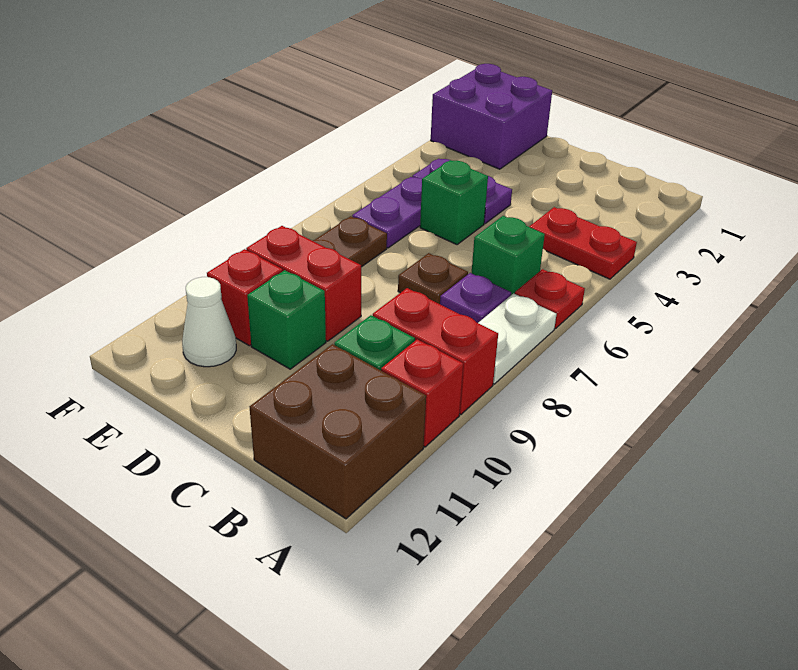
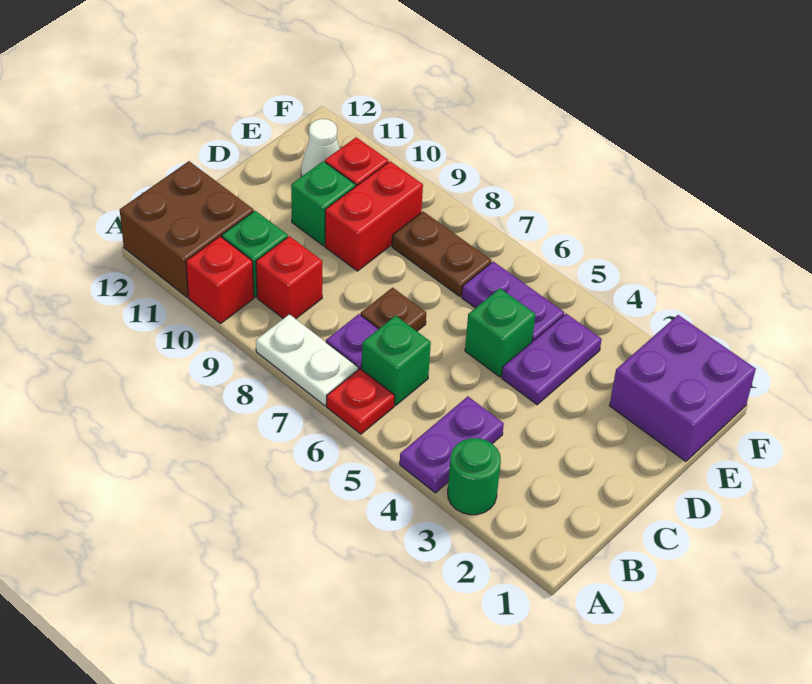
none -> green round brick A3 level 1
red plate A4:B4 level 1 -> purple plate A4:B4 level 1
red brick A9:B9 level 1 -> red brick B9 level 1

